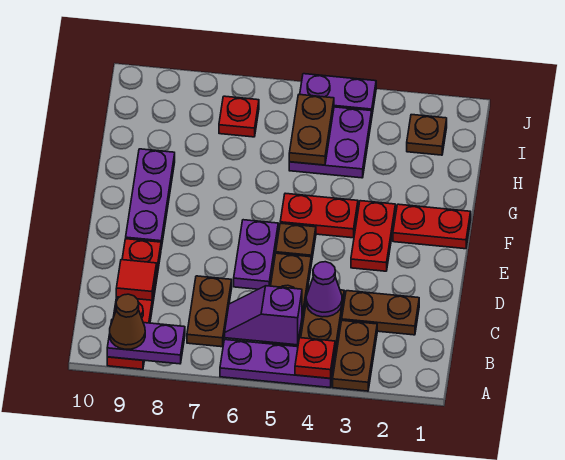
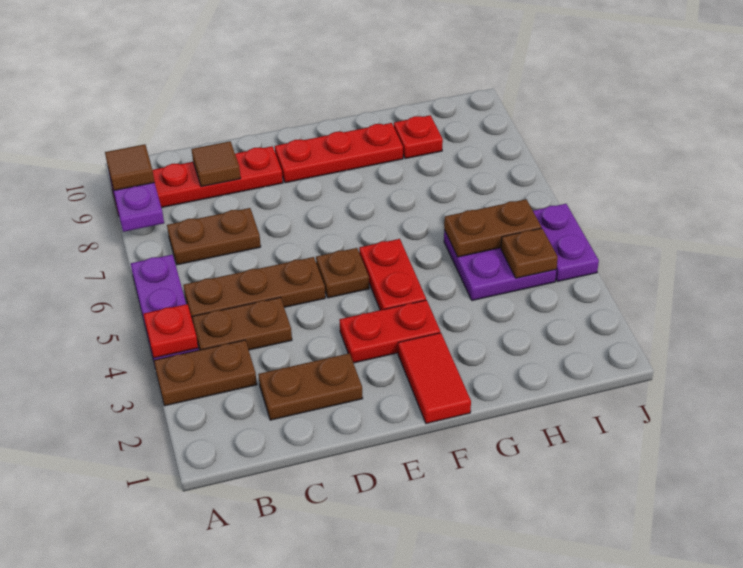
brown cone A9 level 3 -> brown tile A9 level 3
purple slope B5:B6 level 2 top 5 -> none
brown plate C2:C3 level 1 -> brown plate C2:D2 level 1
purple cone C4 level 2 -> none
red tile C9 level 2 -> brown tile C9 level 2
purple plate D6:E6 level 1 -> none
purple plate E9:G9 level 1 -> red plate E9:G9 level 1
red plate F1:F2 level 1 -> red tile F1:F2 level 1
brown plate I2 level 1 -> brown plate I4 level 2
red plate I7 level 1 -> red plate H9 level 1

